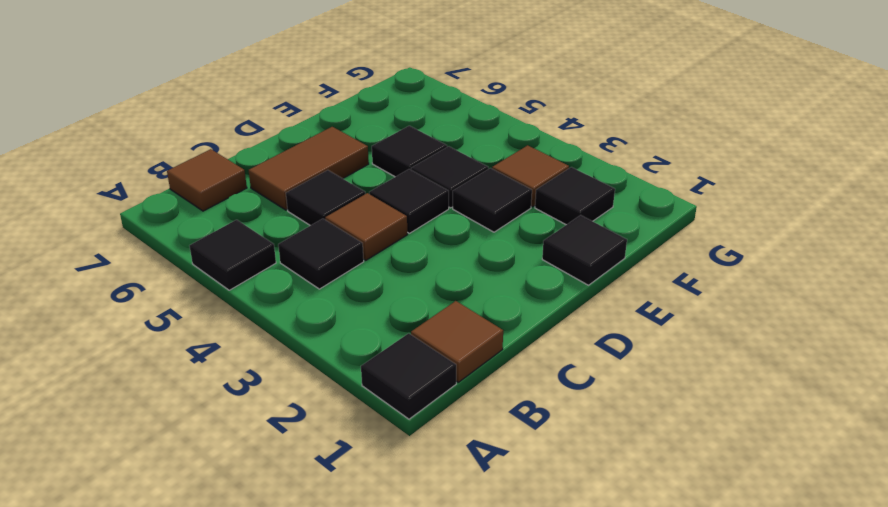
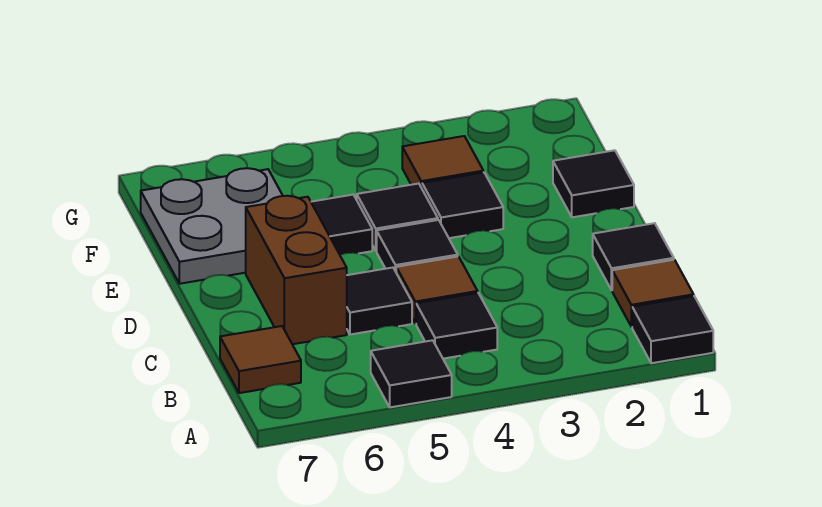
brown tile C6:D6 level 1 -> brown brick C6:D6 level 1
none -> grey plate E6:F7 level 1
black tile F2 level 1 -> black tile C1 level 1

